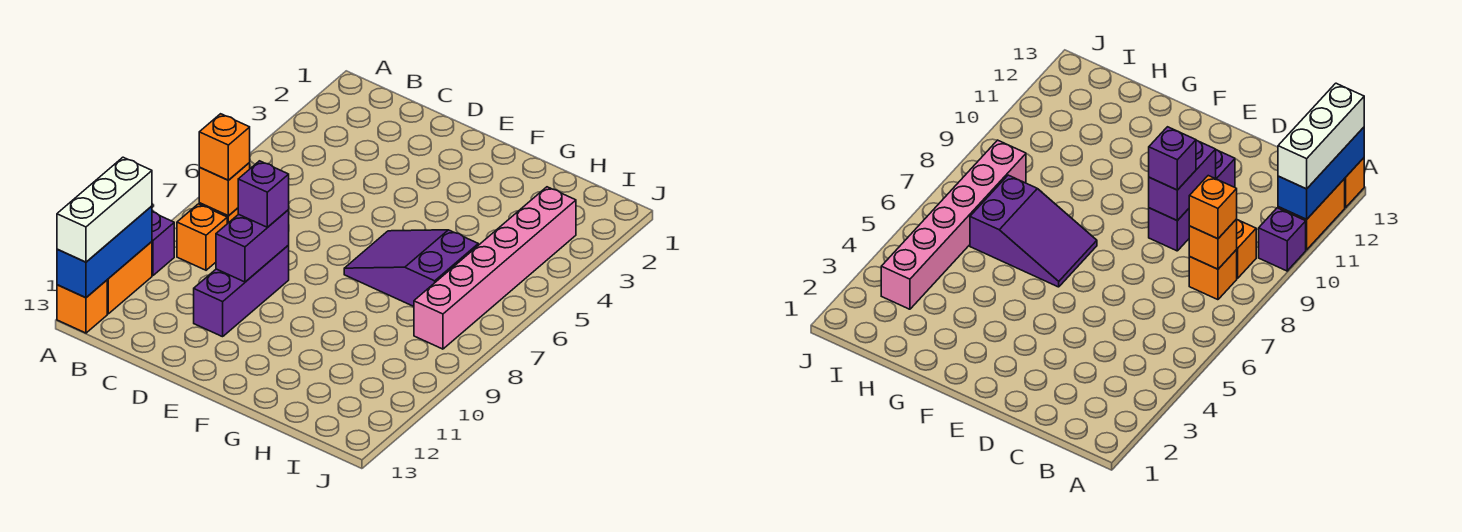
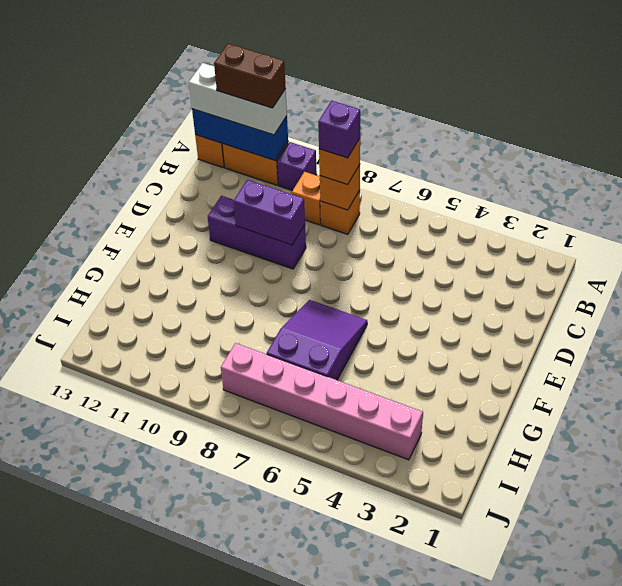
none -> brown brick A11:A12 level 4
purple brick D9 level 3 -> purple brick B8 level 4

